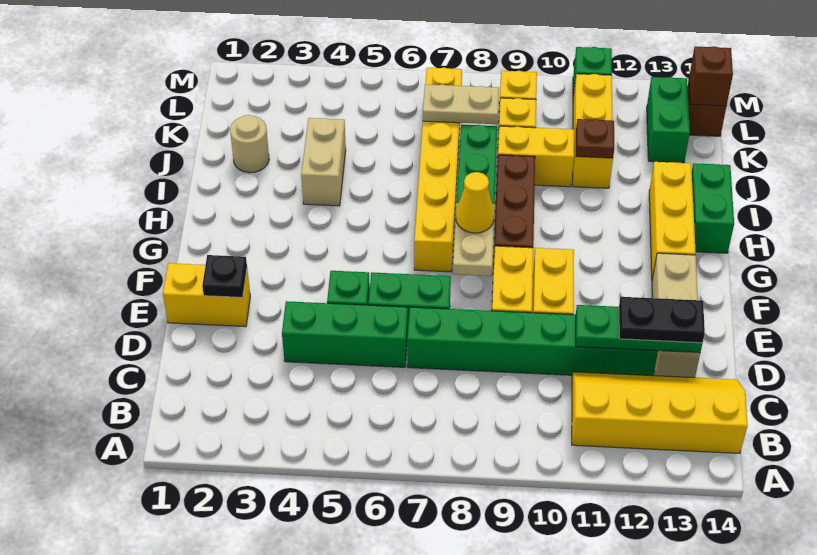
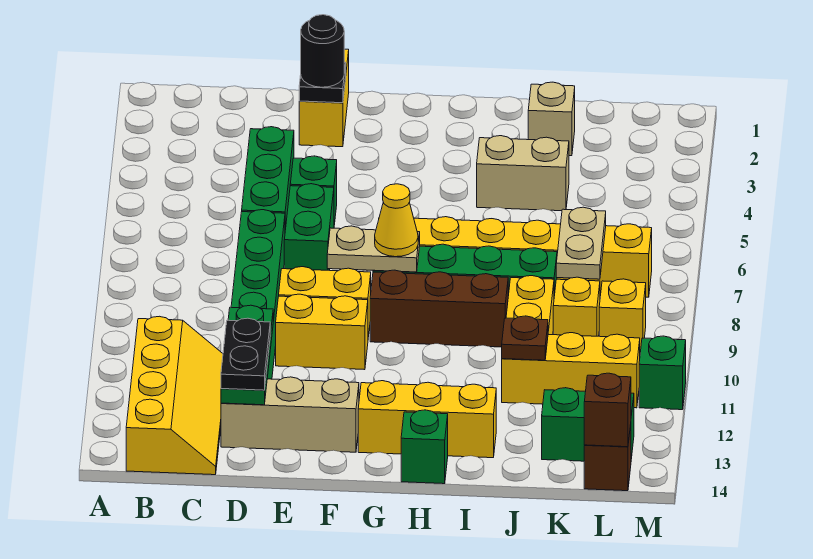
none -> black round brick E2 level 3
green brick H14:I14 level 1 -> green brick H14 level 1
tan round brick J2 level 1 -> tan brick J2 level 1

